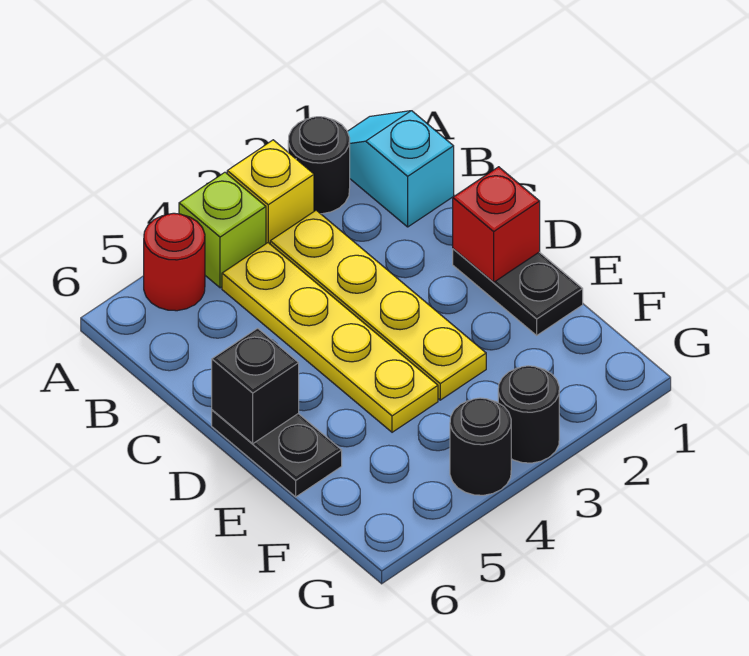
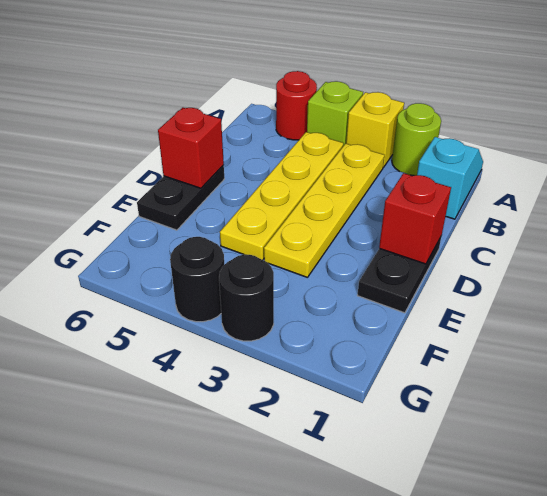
black round brick A2 level 1 -> lime round brick A2 level 1
black brick D6 level 2 -> red brick D6 level 2

